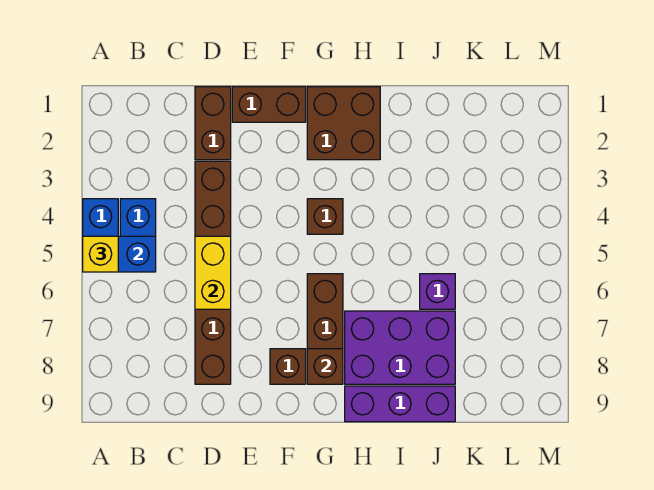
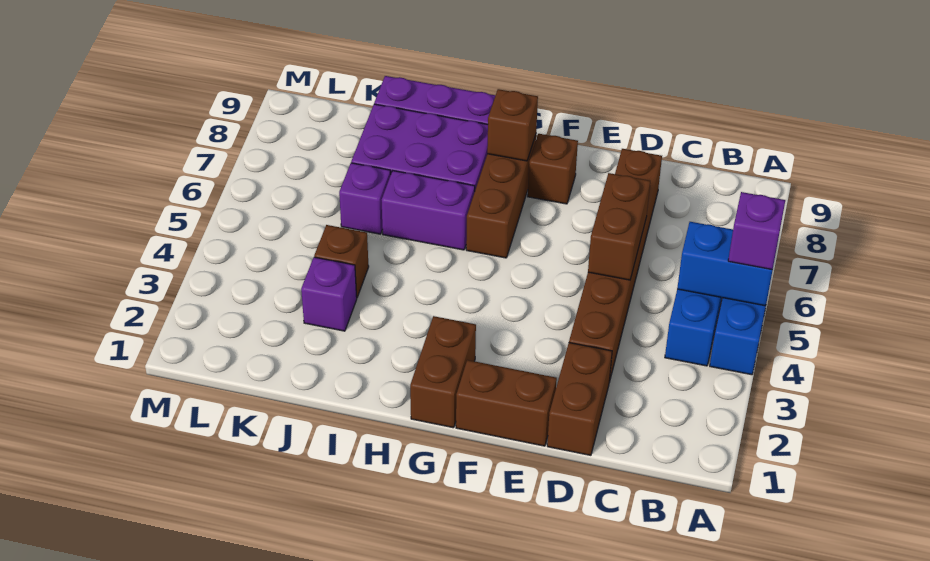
yellow brick A5 level 3 -> purple brick A5 level 3
yellow brick D5:D6 level 2 -> brown brick D5:D6 level 2
brown brick G1:H2 level 1 -> brown brick G1:G2 level 1
brown brick G4 level 1 -> brown brick J4 level 1
none -> purple brick H6:I6 level 1
none -> purple brick J3 level 1

